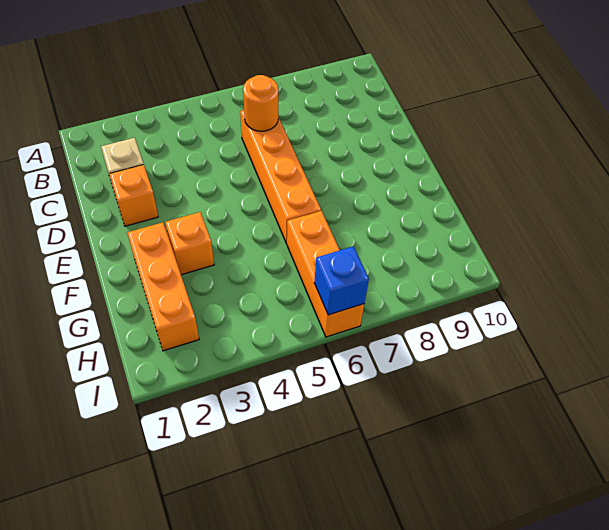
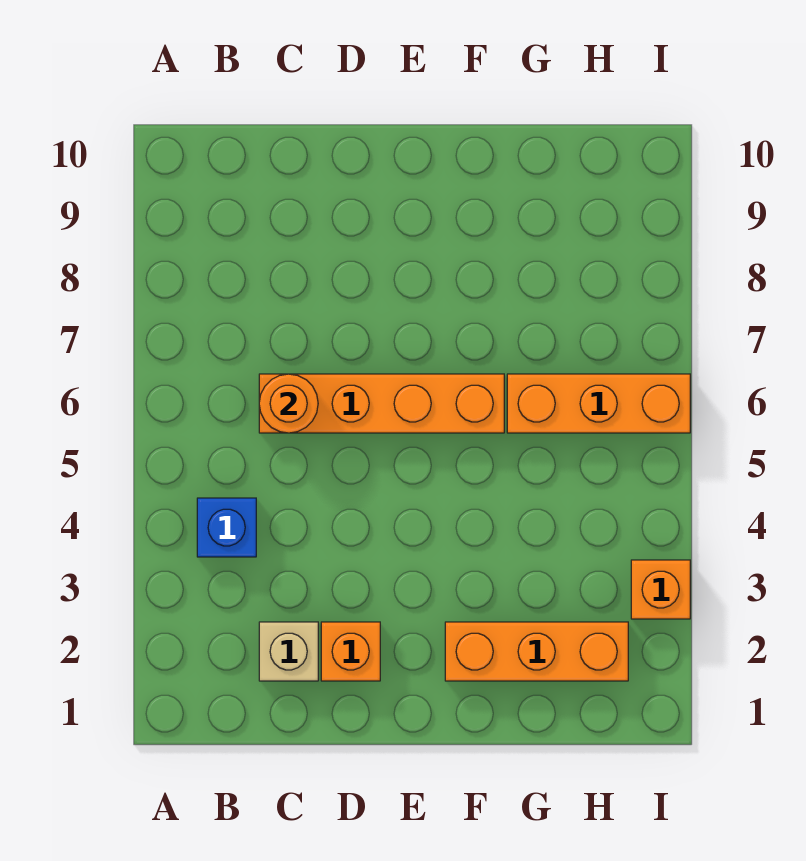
orange brick F3 level 1 -> orange brick I3 level 1
blue brick I6 level 2 -> blue brick B4 level 1

